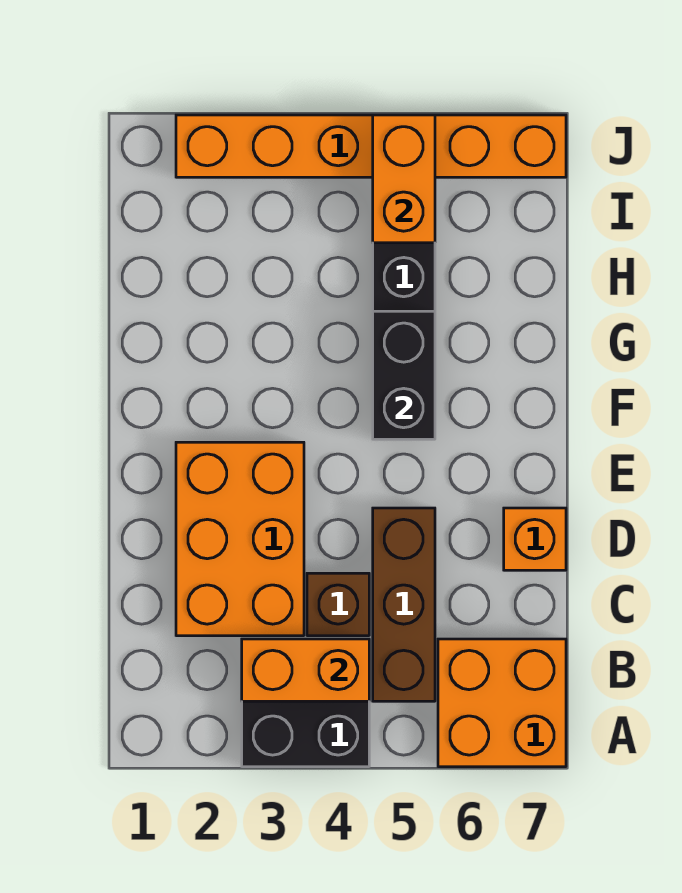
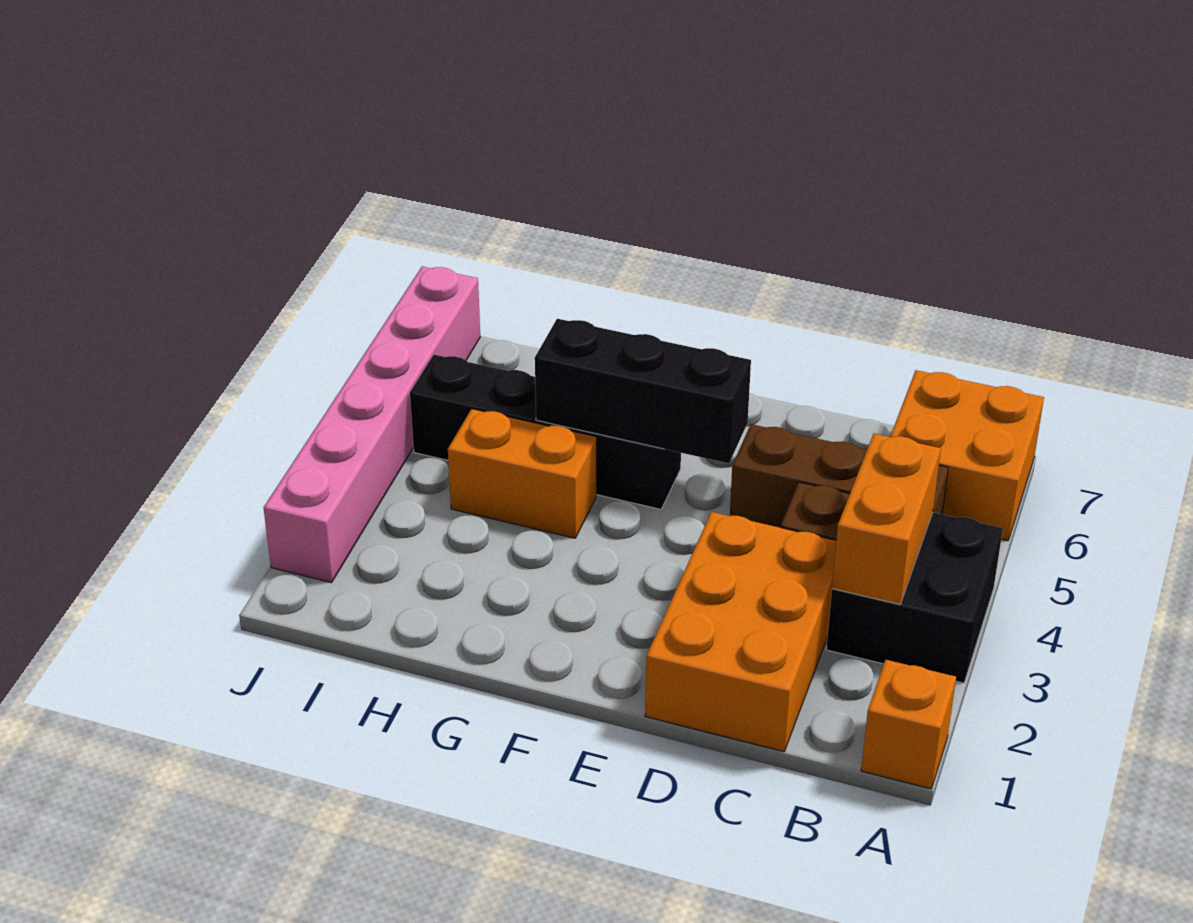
orange brick C2:E3 level 1 -> orange brick C1:D3 level 1
orange brick D7 level 1 -> orange brick A1 level 1
black brick F5:G5 level 2 -> black brick E5:G5 level 2
orange brick I5:J5 level 2 -> orange brick G4:H4 level 1
orange brick J2:J7 level 1 -> pink brick J2:J7 level 1

